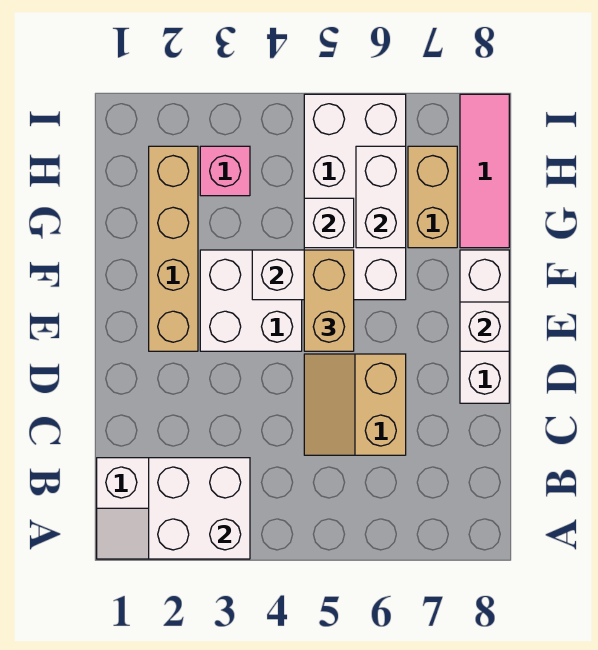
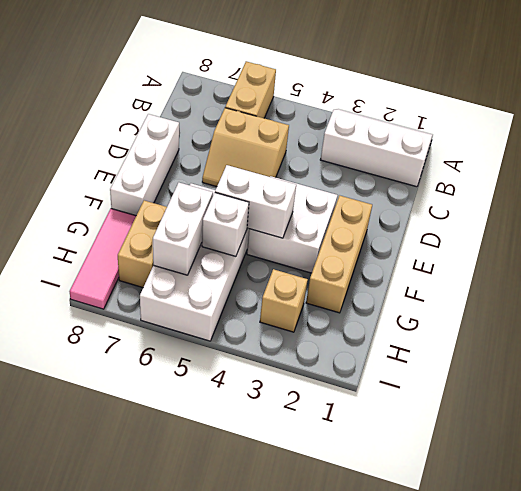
white brick A2:B3 level 2 -> none
tan slope C5:D6 level 1 top 6 -> tan slope C5:D6 level 1 top C
tan brick E2:H2 level 1 -> tan brick E2:G2 level 1
tan brick E5:F5 level 3 -> tan brick A6:B6 level 1
white brick E8 level 2 -> none
pink brick H3 level 1 -> tan brick H3 level 1

